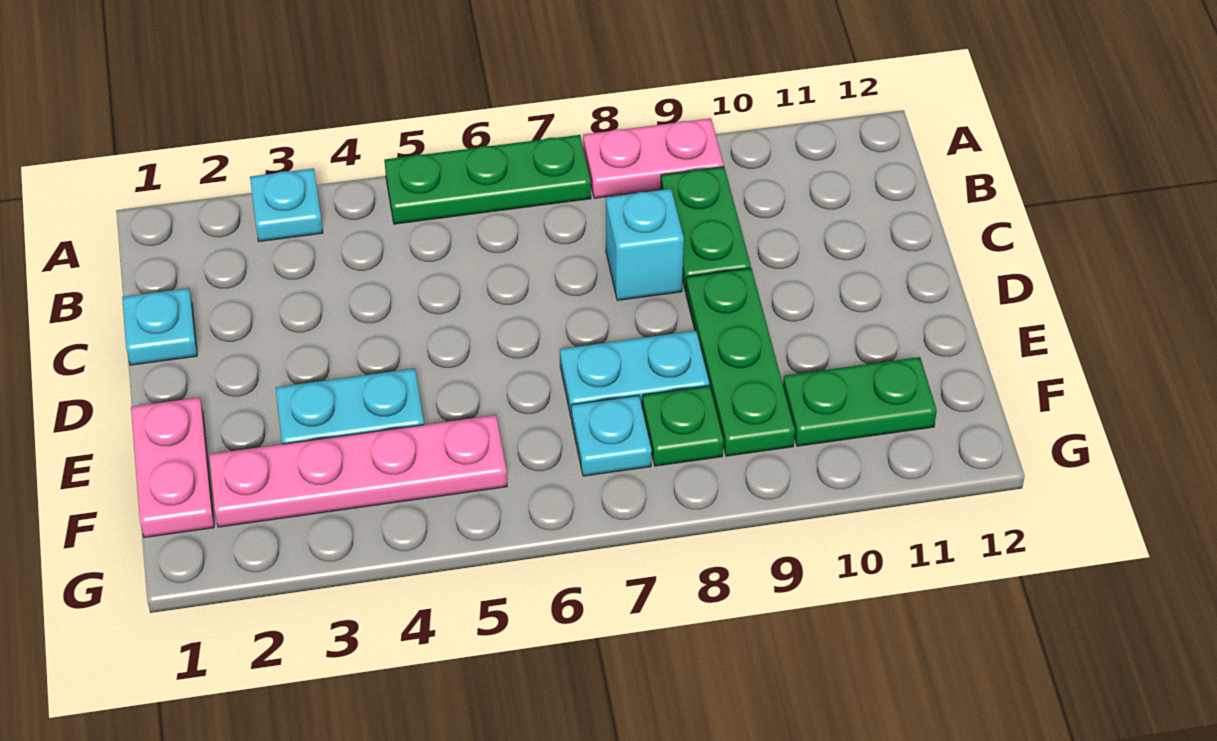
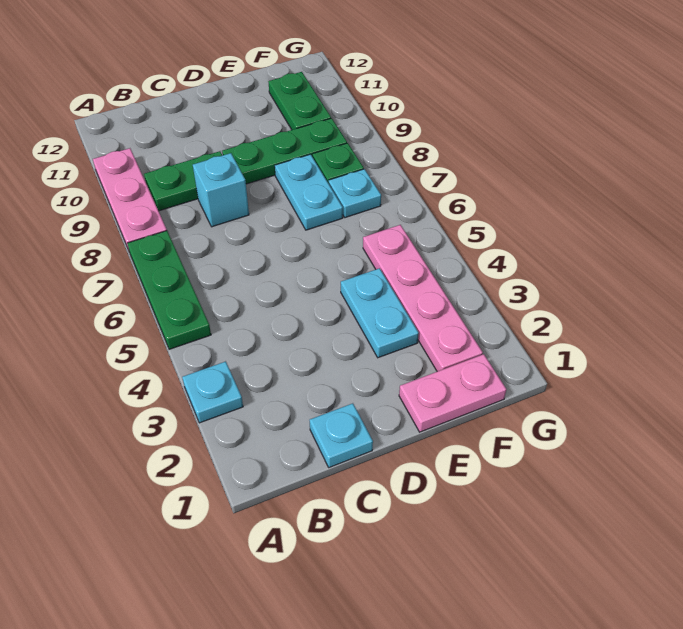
pink plate A8:A9 level 1 -> pink plate A8:A10 level 1

